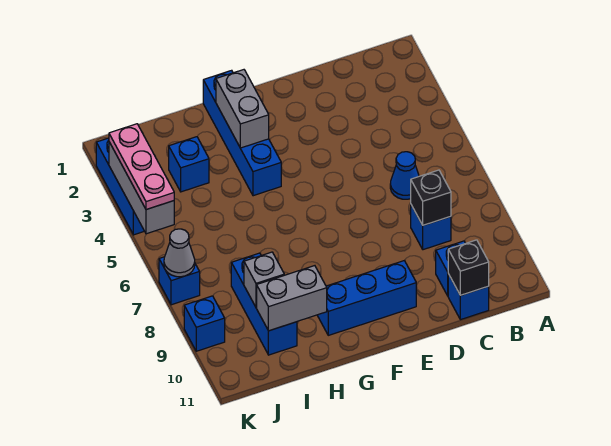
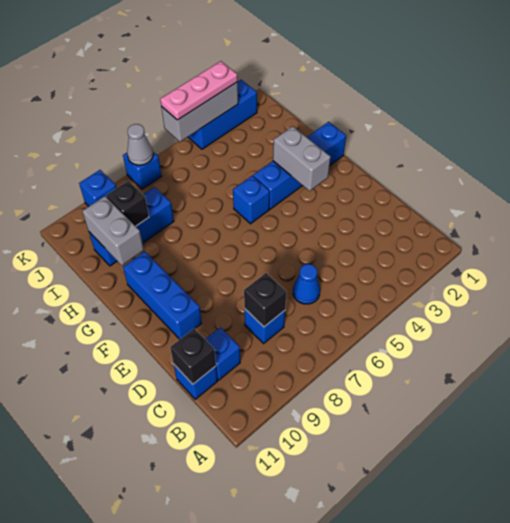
grey brick G2:G3 level 2 -> grey brick F3:G3 level 2
blue brick I3 level 1 -> blue brick G5 level 1
grey brick I9 level 2 -> black brick I9 level 2

